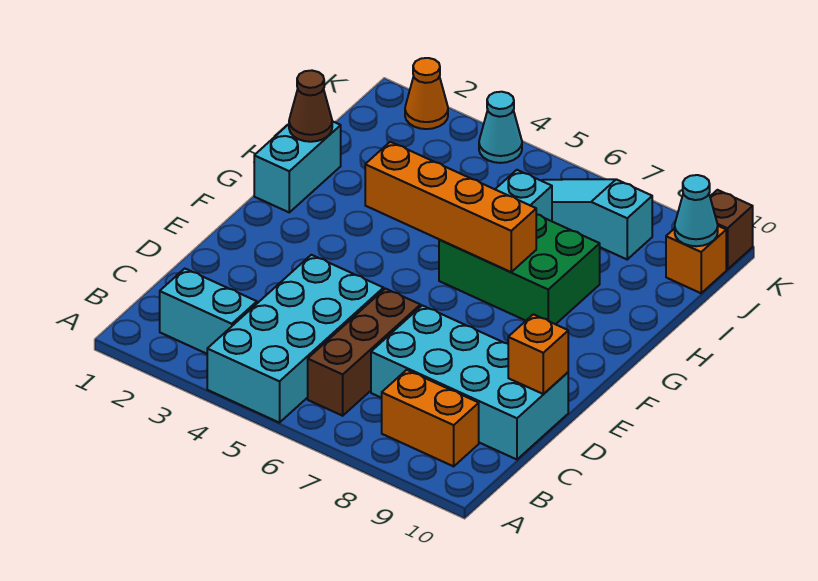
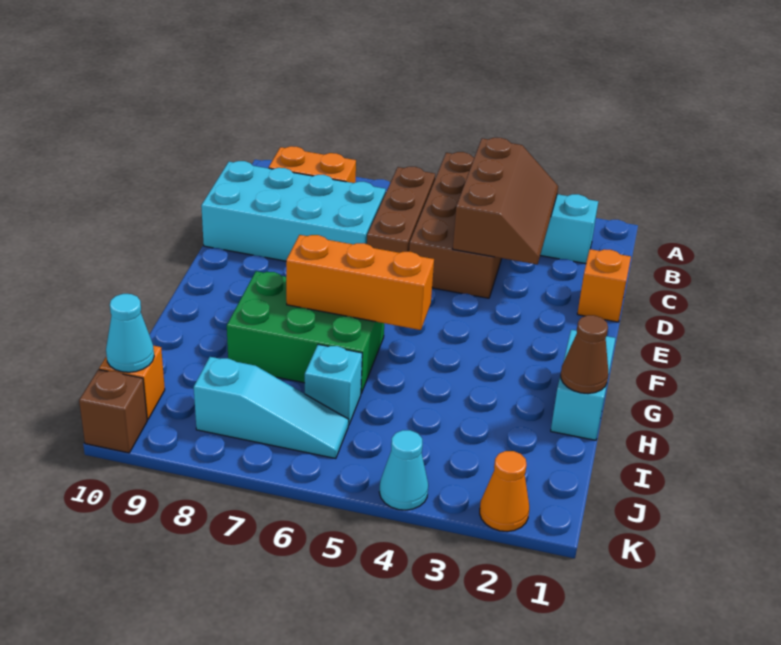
cyan brick A4:D5 level 1 -> brown brick A4:D5 level 1
none -> brown slope B3:D4 level 2 top 4
orange brick D10 level 2 -> orange brick D1 level 1
orange brick G4:G7 level 2 -> orange brick G5:G7 level 2

